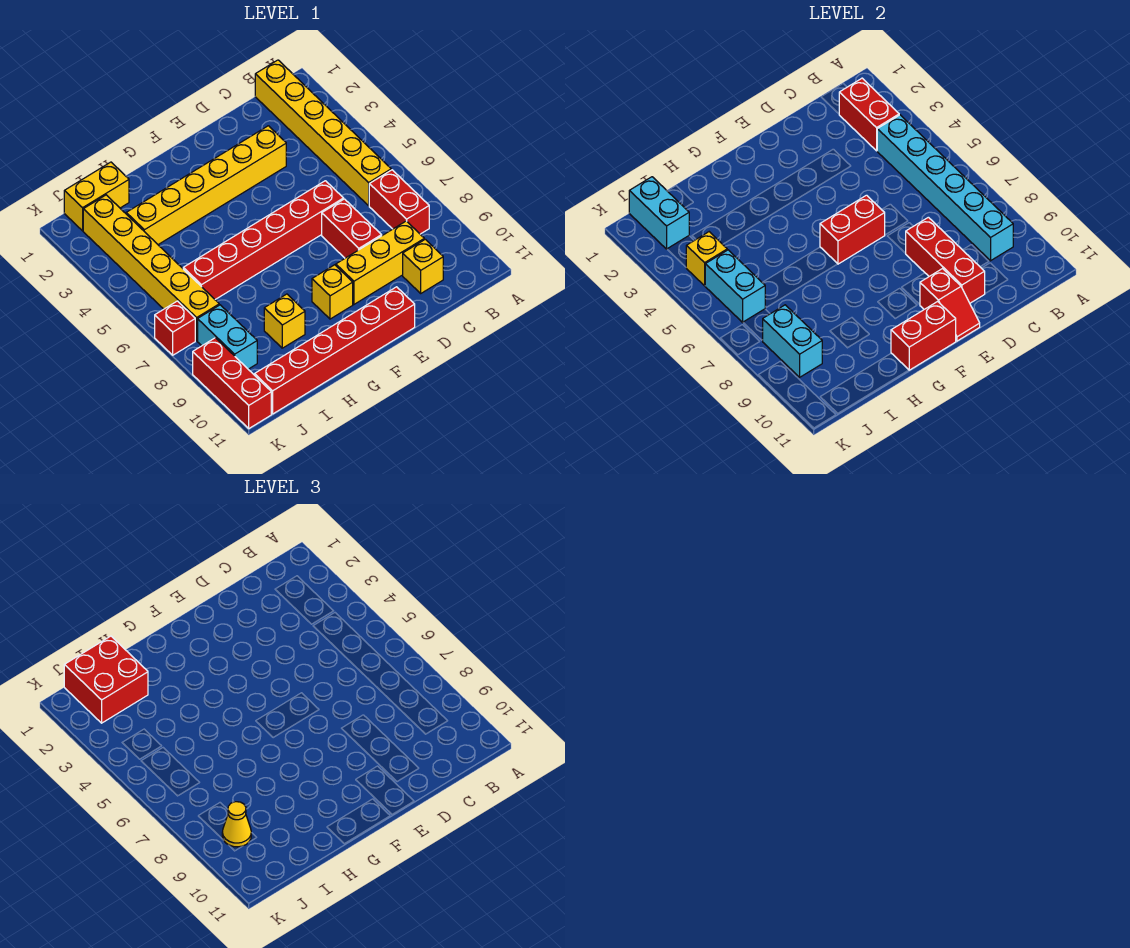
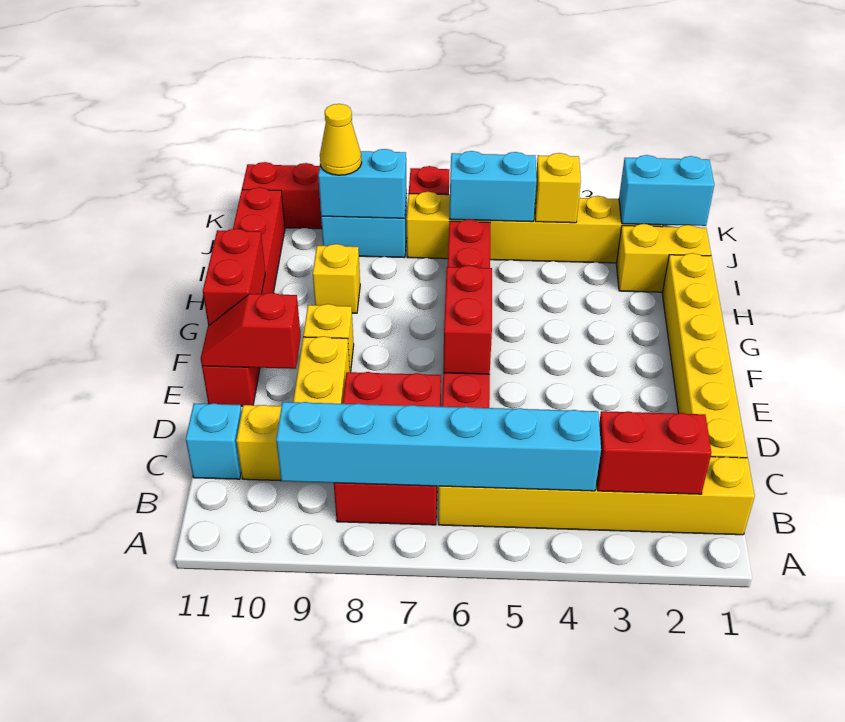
none -> cyan brick C11 level 1
yellow brick D3:I3 level 1 -> yellow brick C1:H1 level 1
red brick D8:D10 level 2 -> none
yellow brick I1:J1 level 1 -> yellow brick I1:I2 level 1
red brick I1:J2 level 3 -> none

